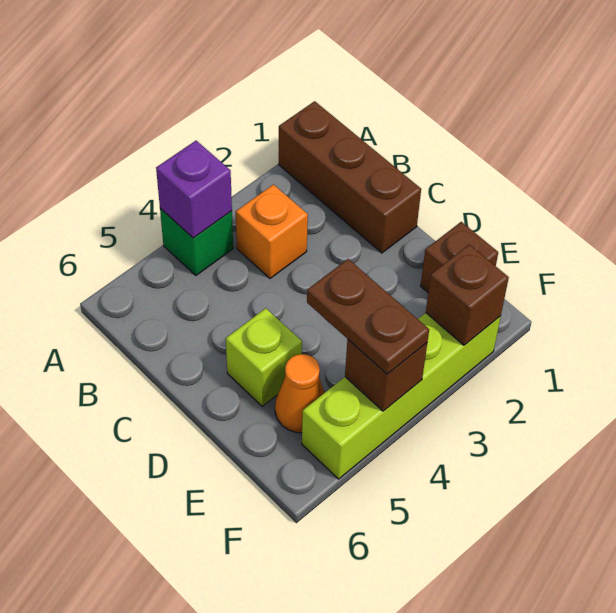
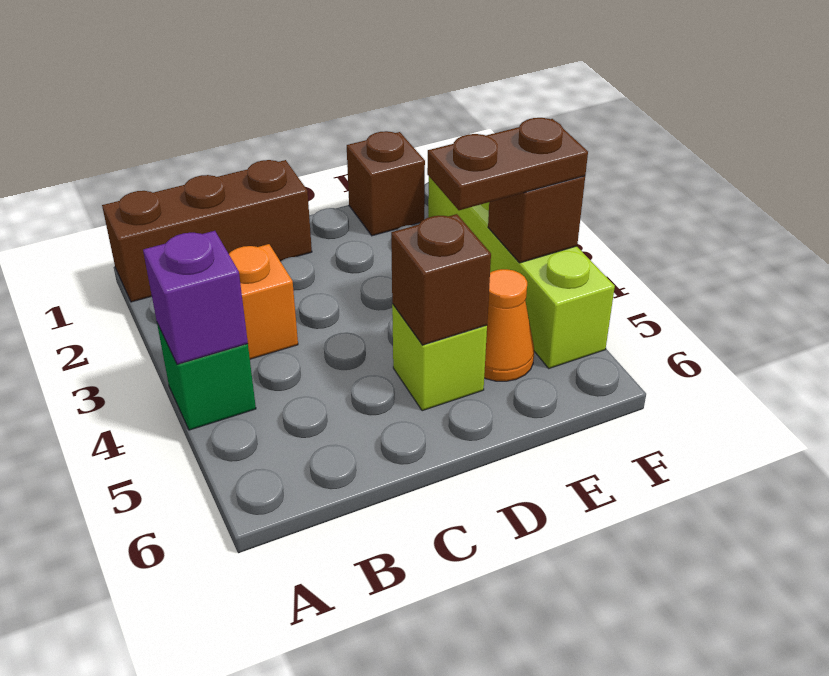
brown brick F2 level 2 -> brown brick D5 level 2

